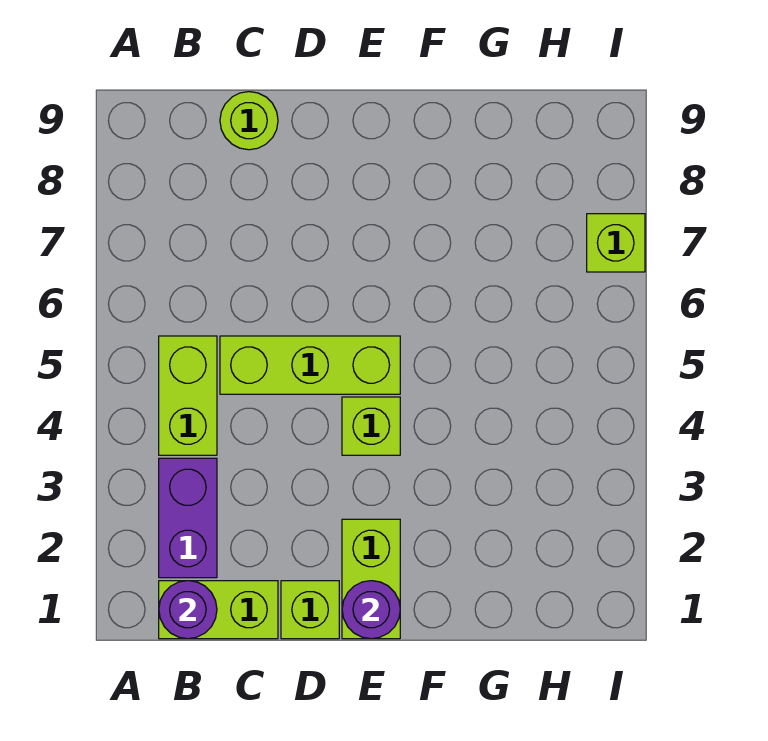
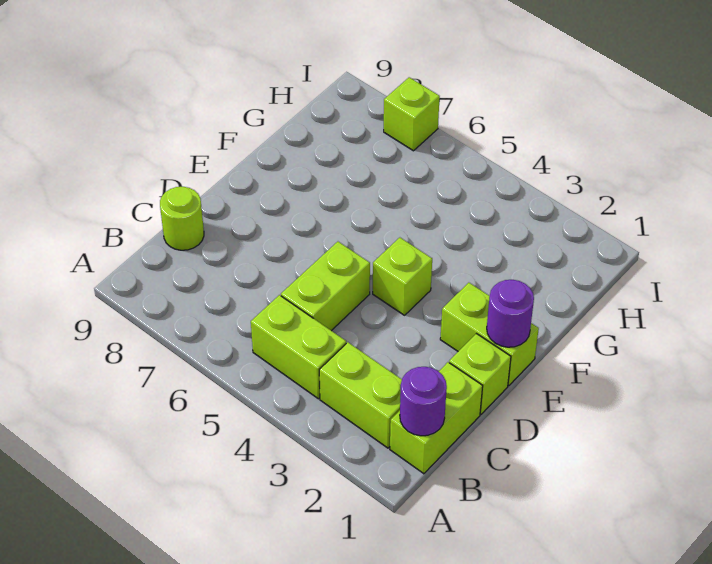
purple brick B2:B3 level 1 -> lime brick B2:B3 level 1
lime brick C5:E5 level 1 -> lime brick C5:D5 level 1

